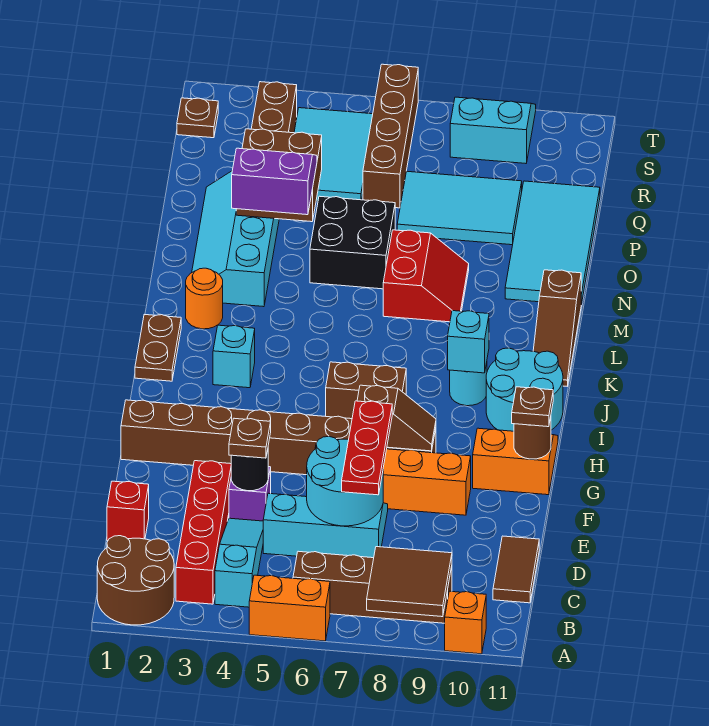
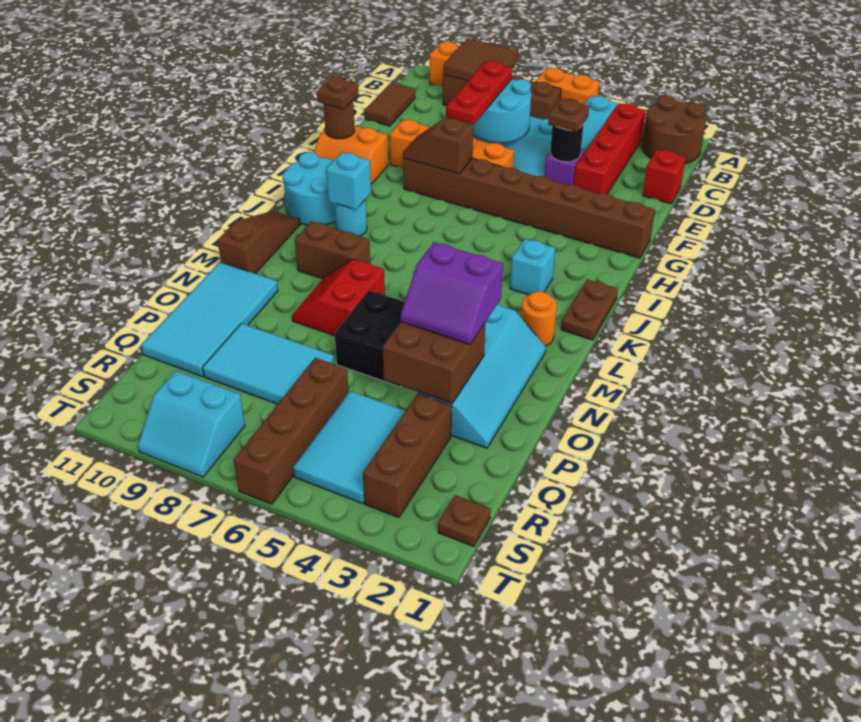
brown brick I6:I7 level 1 -> brown brick L8:L9 level 1

